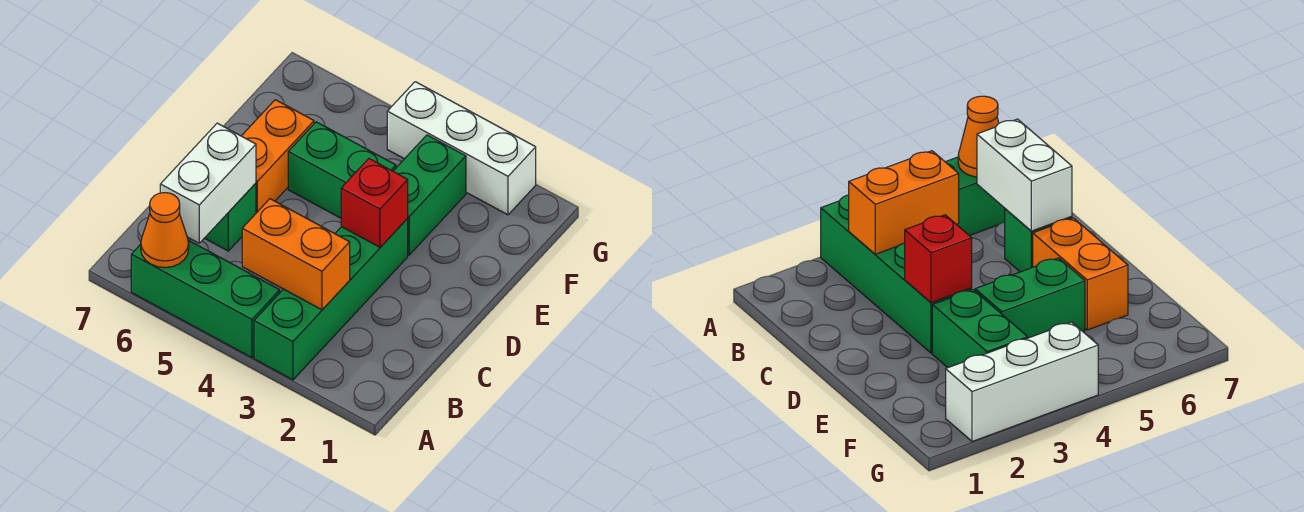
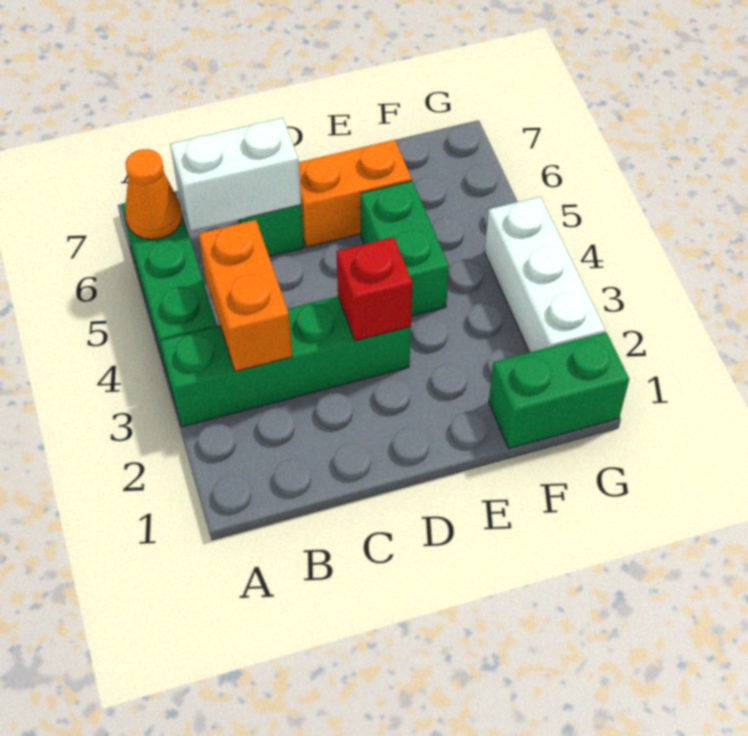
green brick E3:F3 level 1 -> green brick F1:G1 level 1

